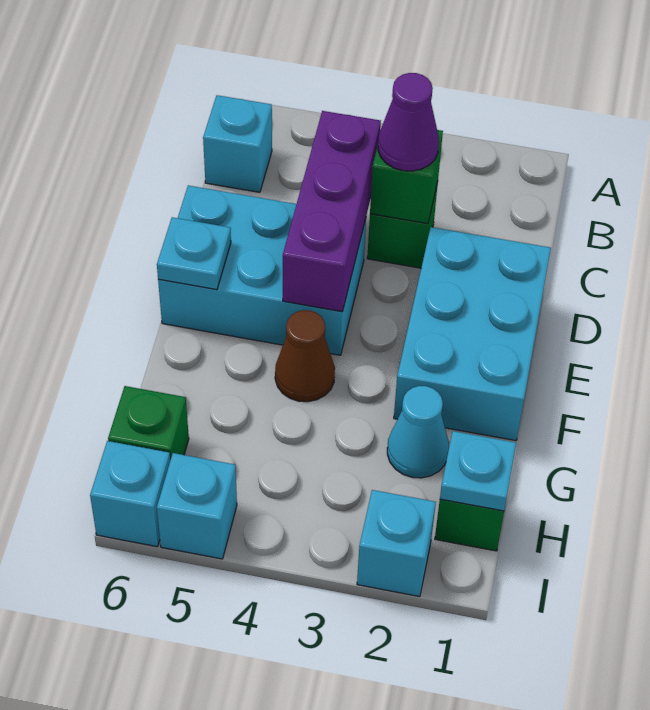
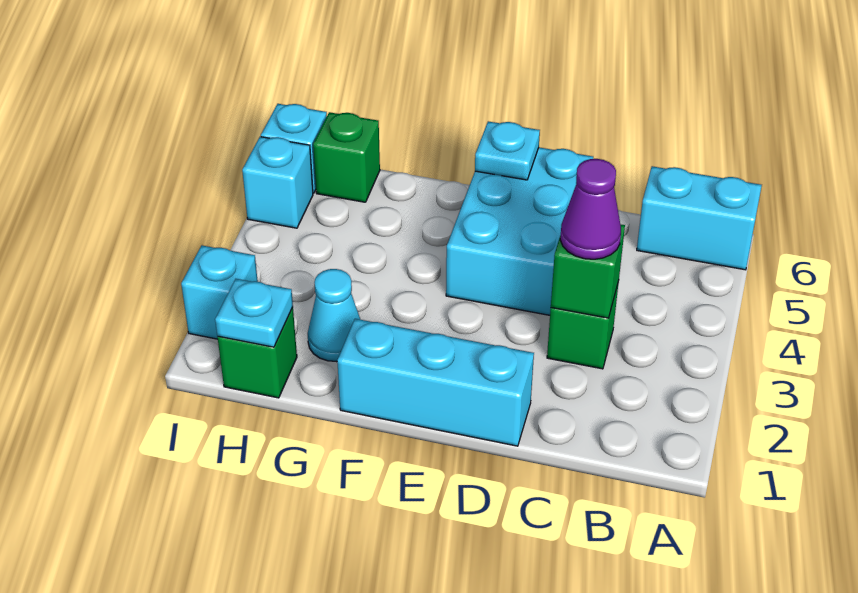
cyan brick B6 level 1 -> cyan brick A6:B6 level 1
purple brick C4:E4 level 2 -> none
cyan brick D1:F2 level 1 -> cyan brick D1:F1 level 1
brown cone F4 level 1 -> none

